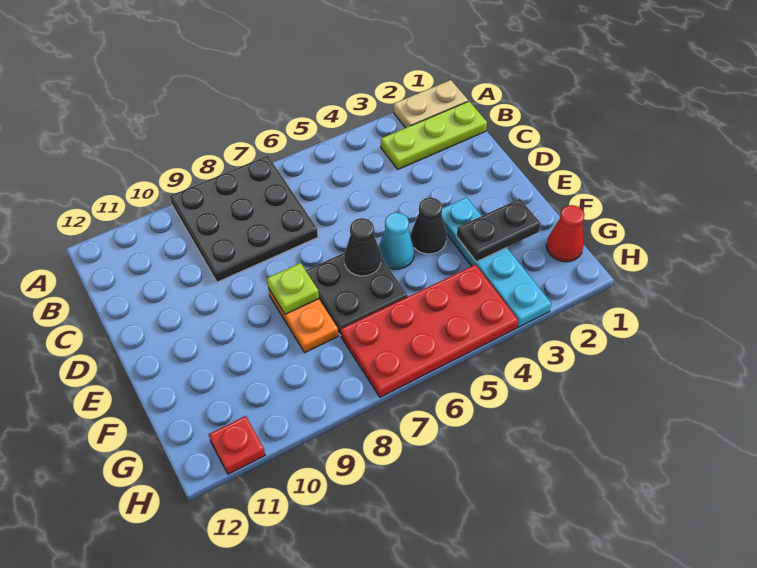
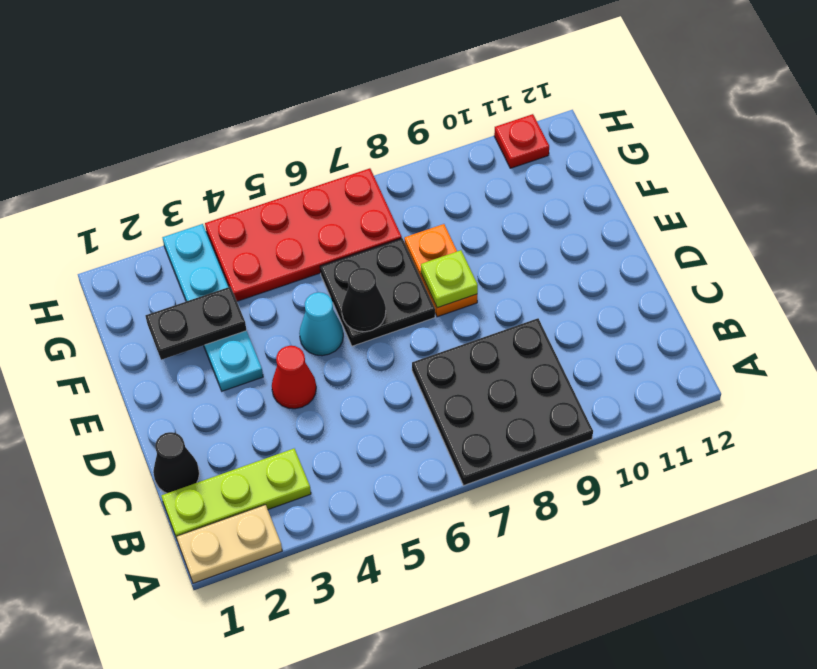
black cone E4 level 1 -> black cone C1 level 1
red cone G1 level 1 -> red cone D4 level 1

